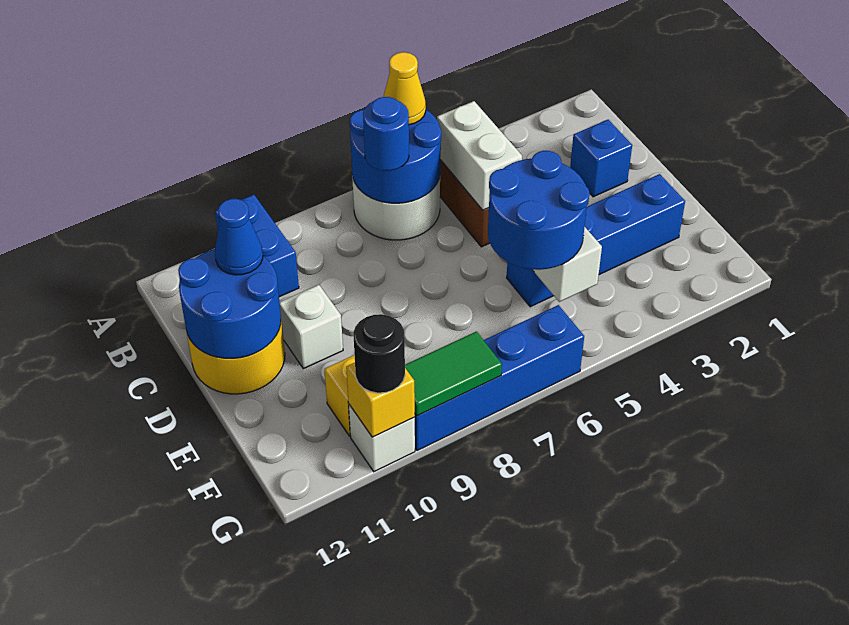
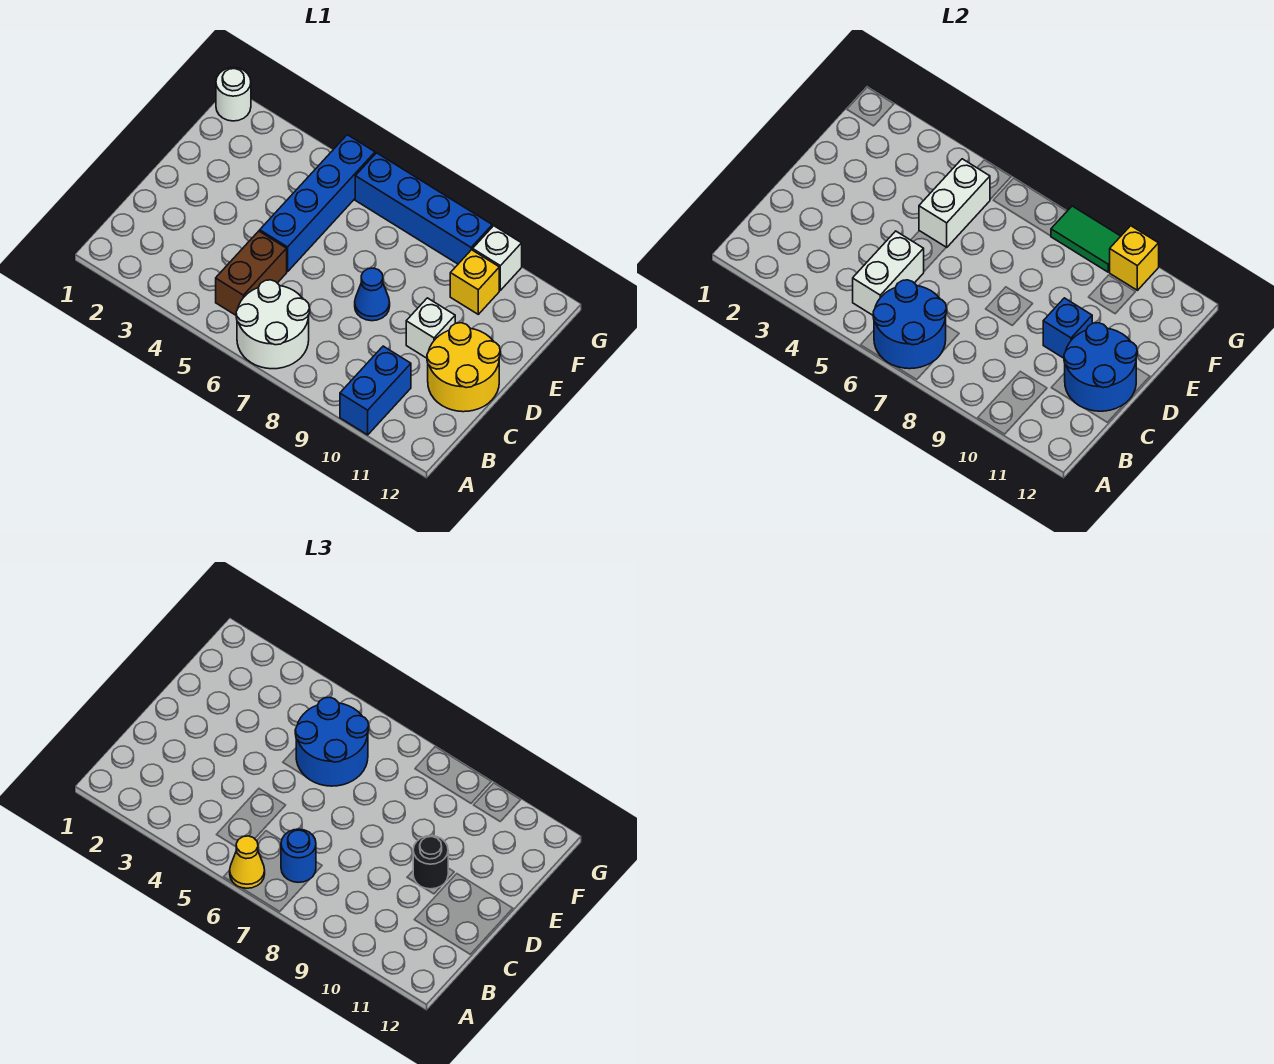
blue brick C2 level 1 -> blue brick D10 level 2
blue cone C11 level 3 -> blue cone D8 level 1
blue brick E2:E5 level 1 -> blue brick D5:G5 level 1
none -> white round brick G1 level 1
black round brick G10 level 3 -> black round brick D10 level 3

